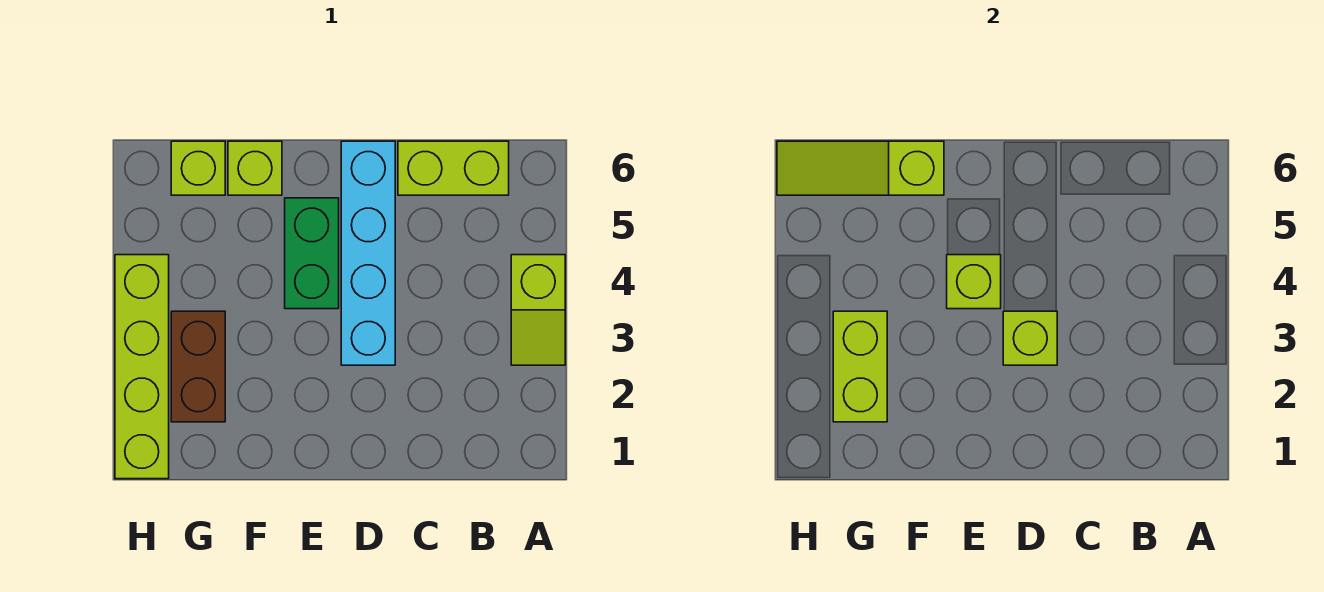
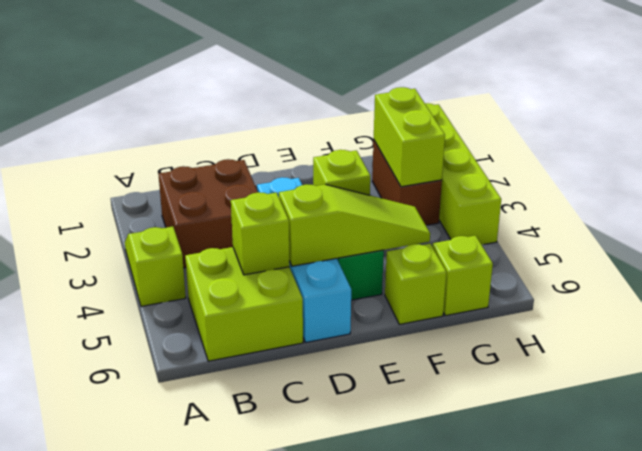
none -> brown brick B2:C3 level 1
lime brick B6:C6 level 1 -> lime brick B5:C6 level 1
lime brick D3 level 2 -> lime brick C5 level 2
lime slope F6:H6 level 2 top F -> lime slope D5:F5 level 2 top D

